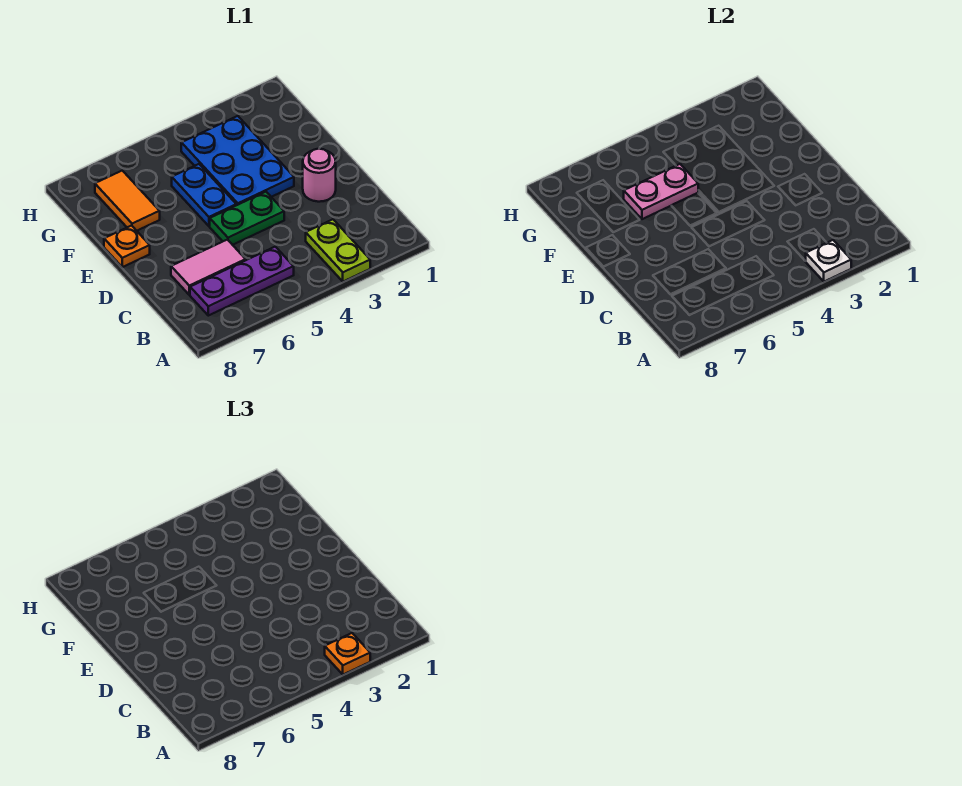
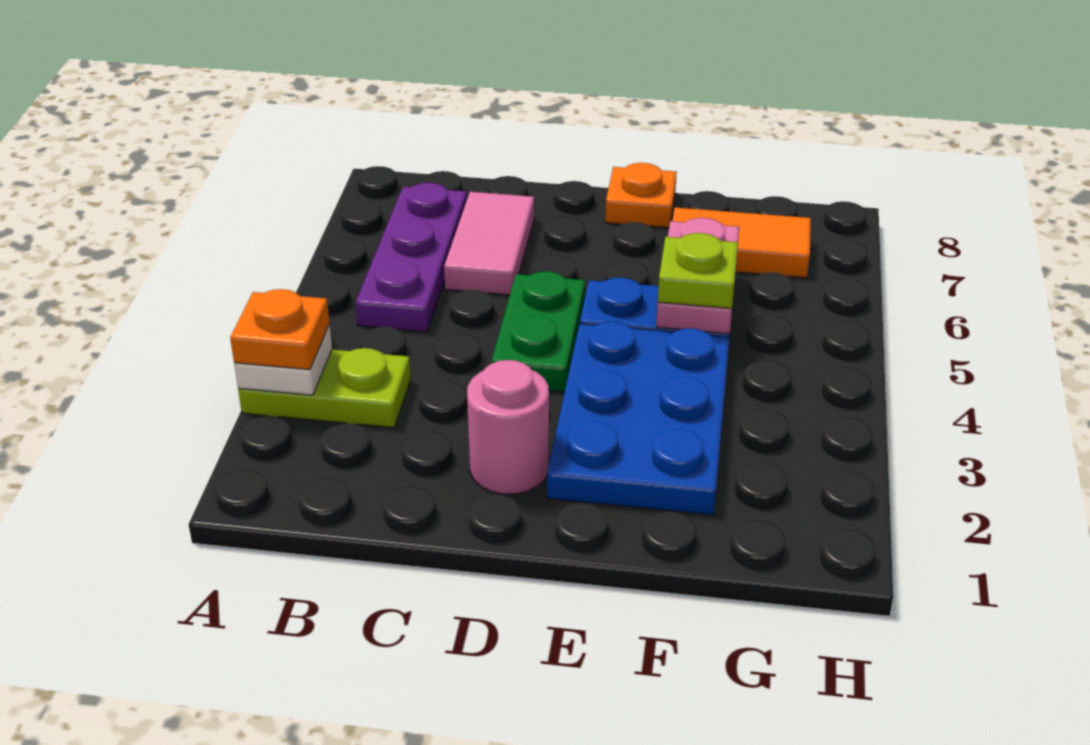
blue plate E3:G4 level 1 -> blue plate E2:F4 level 1
none -> lime plate F5 level 3

